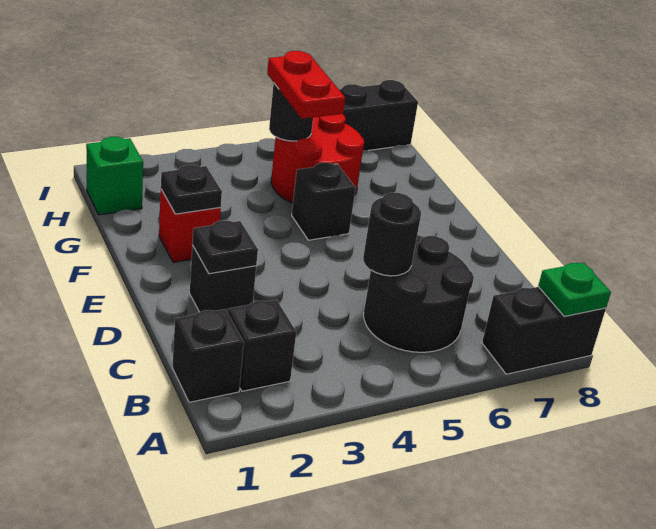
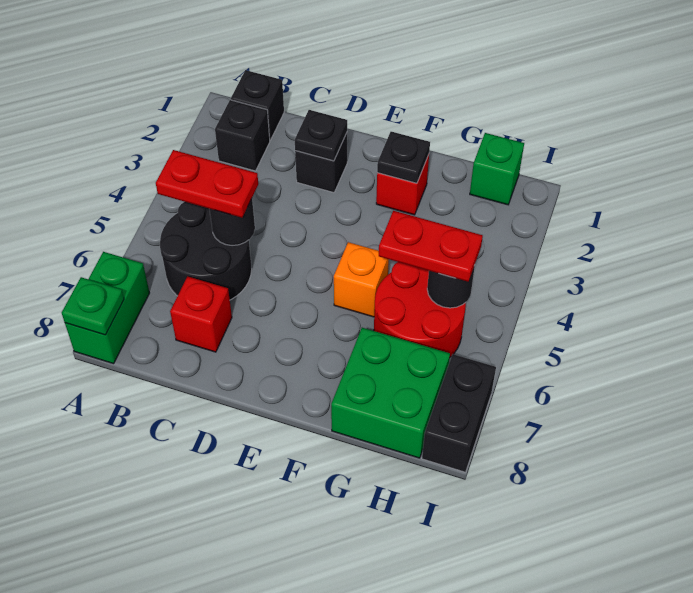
black brick A7:A8 level 1 -> green brick A7:A8 level 1
none -> red plate B5:C5 level 3
none -> red brick C7 level 1
black brick F5 level 1 -> orange brick F5 level 1
none -> green brick G7:H8 level 1

